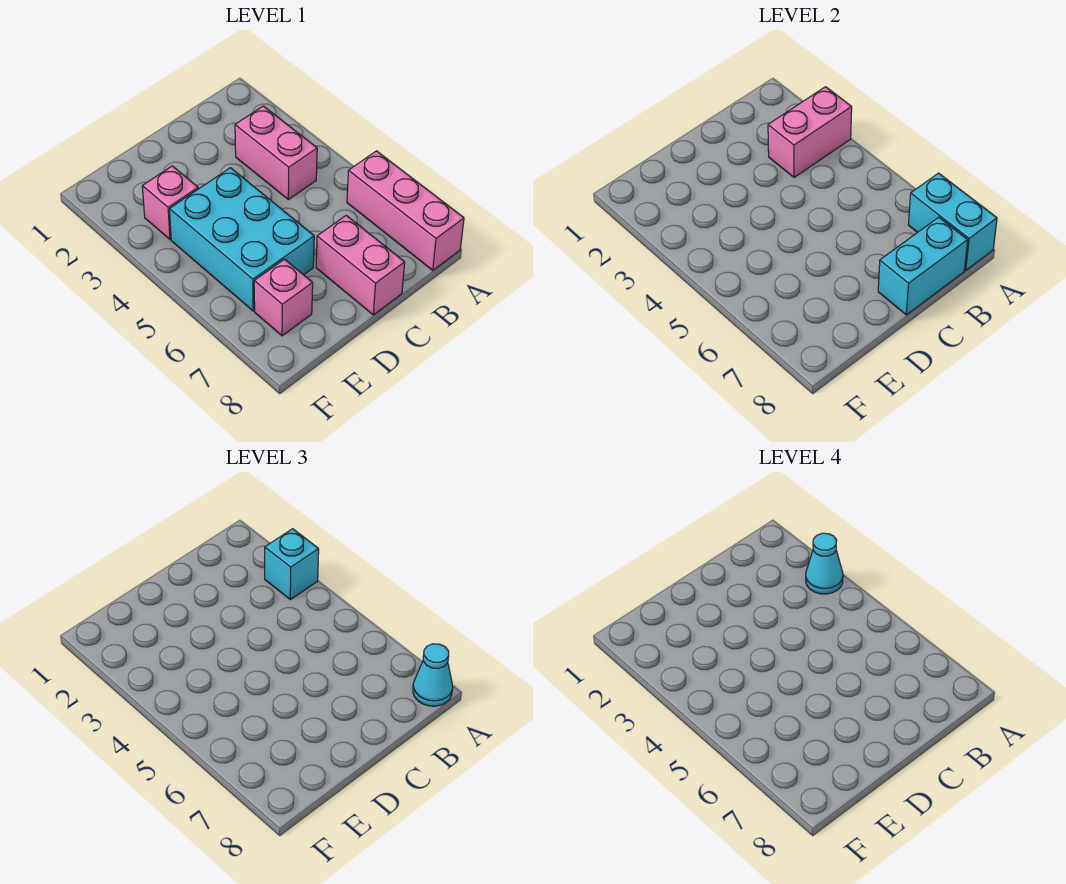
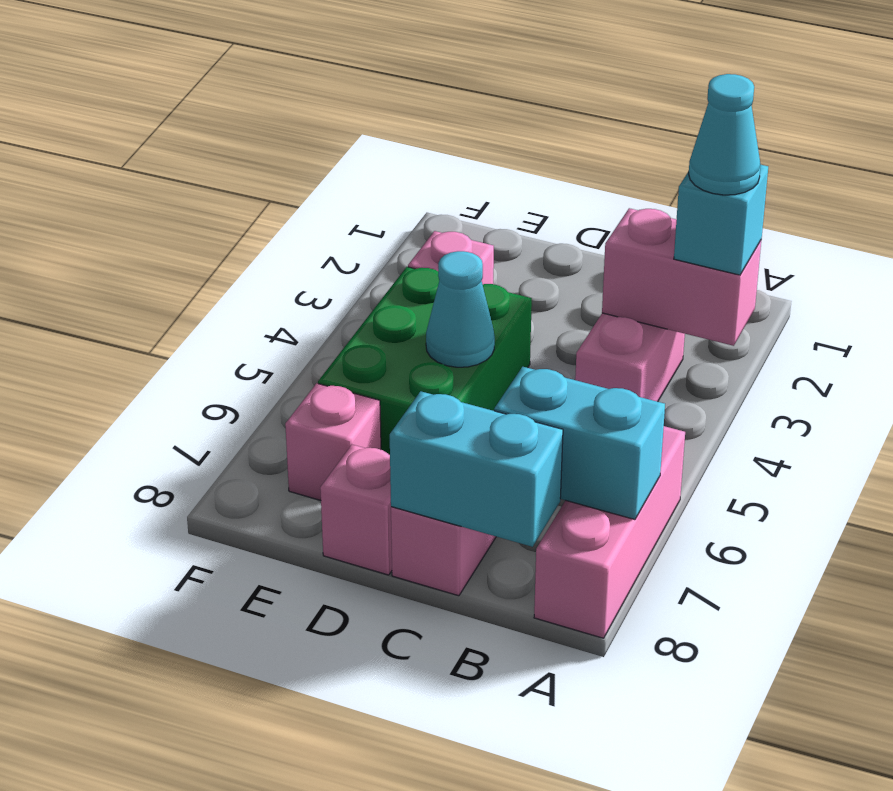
cyan brick A7:A8 level 2 -> cyan brick A7:B7 level 2
cyan cone A8 level 3 -> cyan cone D5 level 2
cyan brick D4:E6 level 1 -> green brick D4:E6 level 1
none -> pink brick D8 level 1

